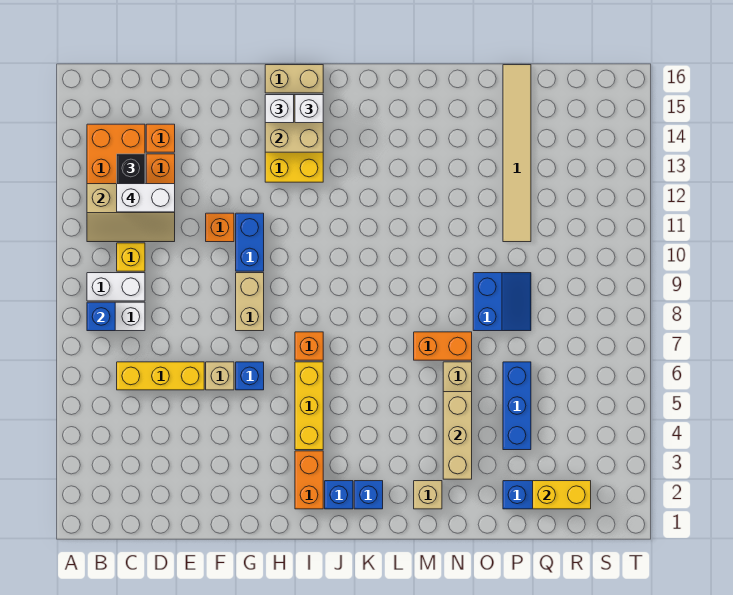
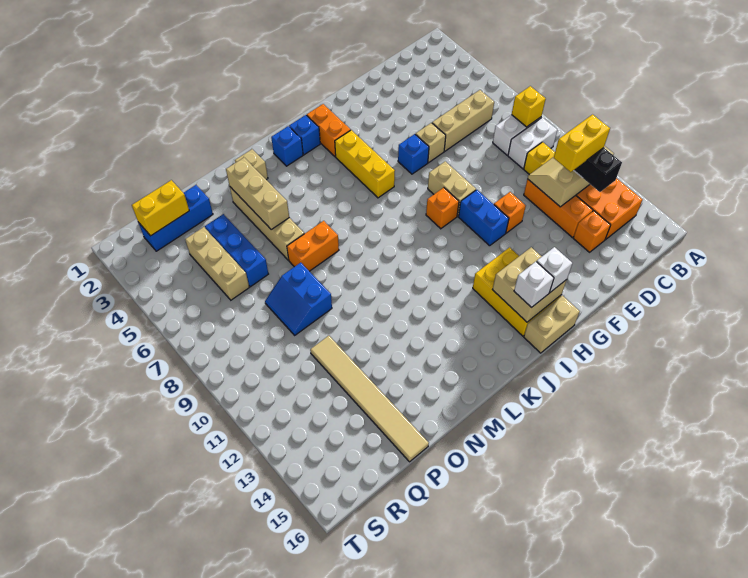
blue brick B8 level 2 -> yellow brick B8 level 2
yellow brick C6:E6 level 1 -> tan brick C6:E6 level 1
white brick C12:D12 level 4 -> yellow brick C12:D12 level 4
orange brick I7 level 1 -> orange brick H9 level 1
none -> tan brick Q4:Q6 level 1

